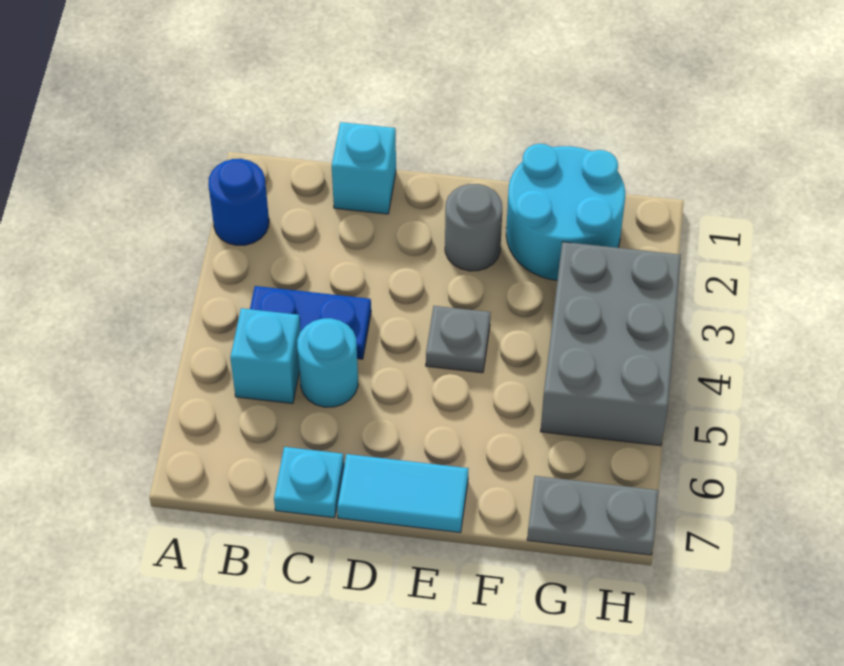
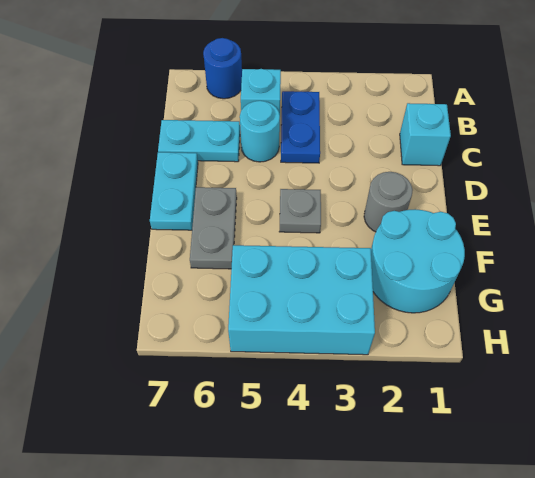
blue round brick A2 level 1 -> blue round brick A6 level 1
cyan plate C7 level 1 -> cyan plate C6:C7 level 1
cyan tile D7:E7 level 1 -> cyan plate D7:E7 level 1
grey brick G3:H5 level 1 -> cyan brick G3:H5 level 1
grey plate G7:H7 level 1 -> grey plate E6:F6 level 1

